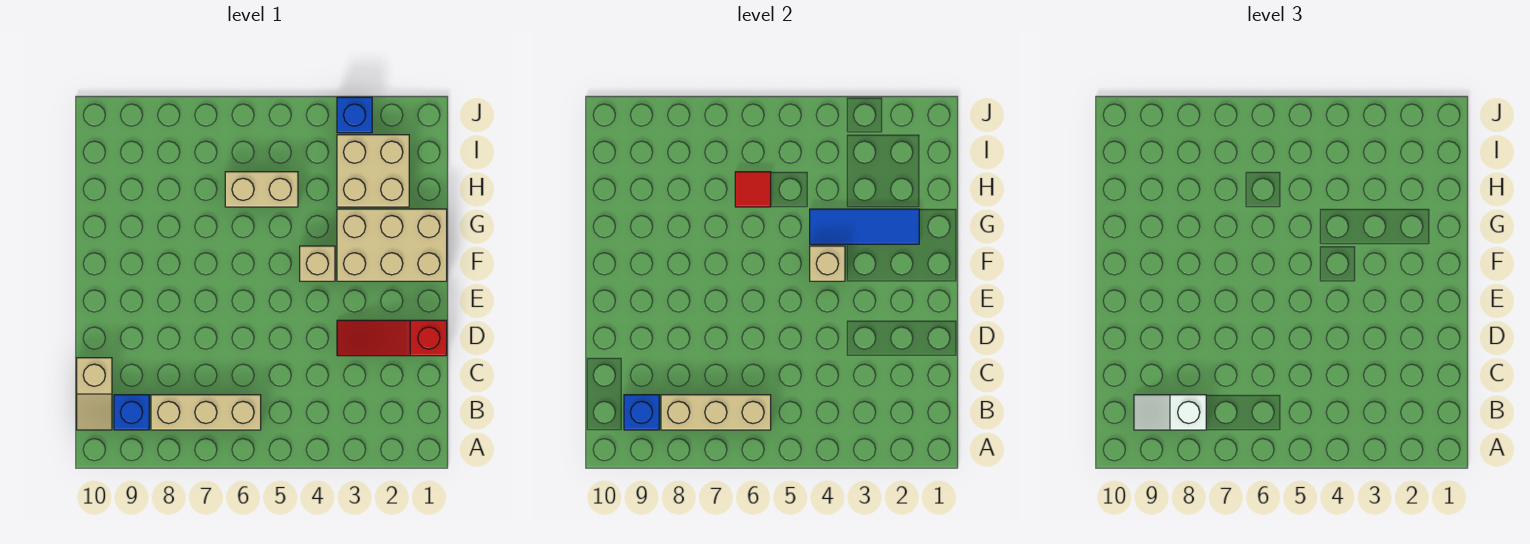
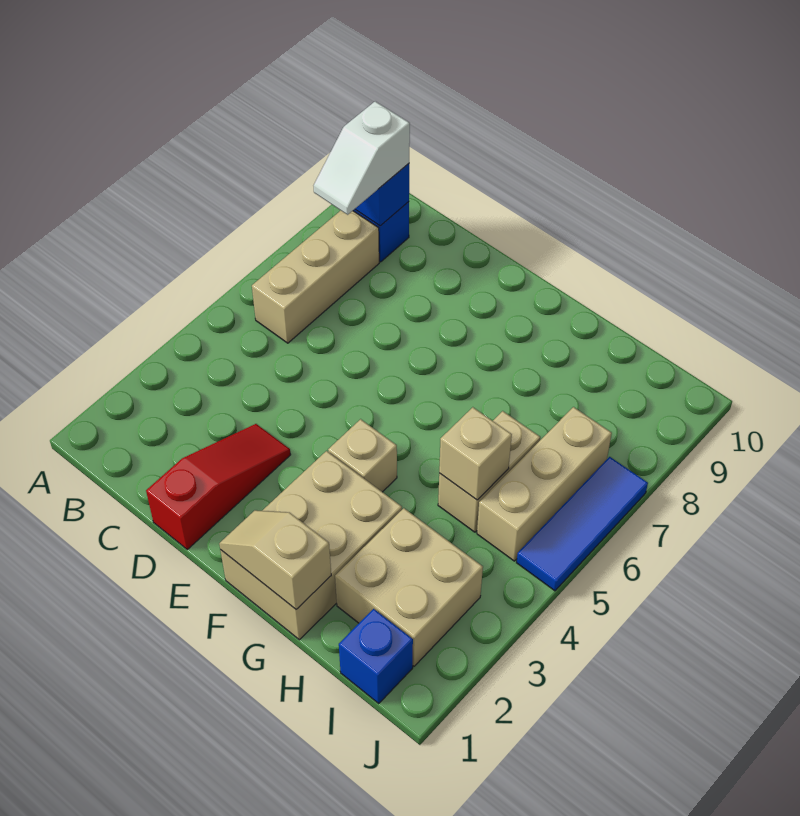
tan brick B6:B8 level 2 -> tan brick I5:I7 level 1
white slope B8:B9 level 3 top 8 -> white slope B8:B9 level 3 top 9
tan slope B10:C10 level 1 top C -> tan slope F1:G1 level 2 top G
tan brick F4 level 2 -> tan brick H5 level 2
blue tile G2:G4 level 2 -> blue tile J5:J7 level 1
red tile H6 level 2 -> none
blue brick J3 level 1 -> blue brick I1 level 1

